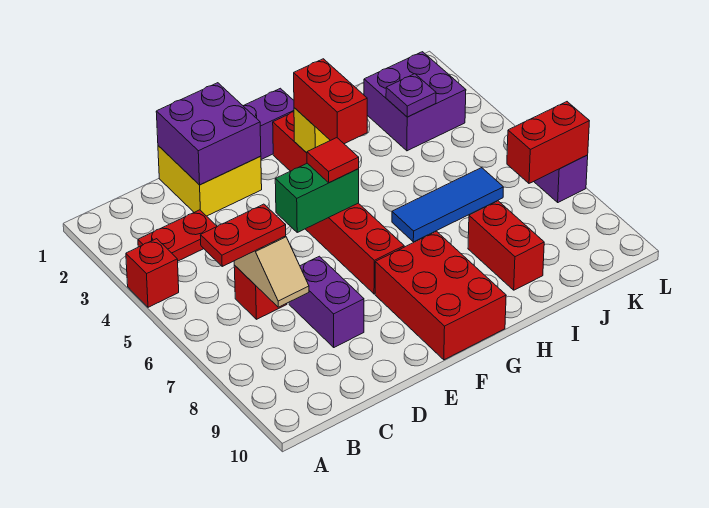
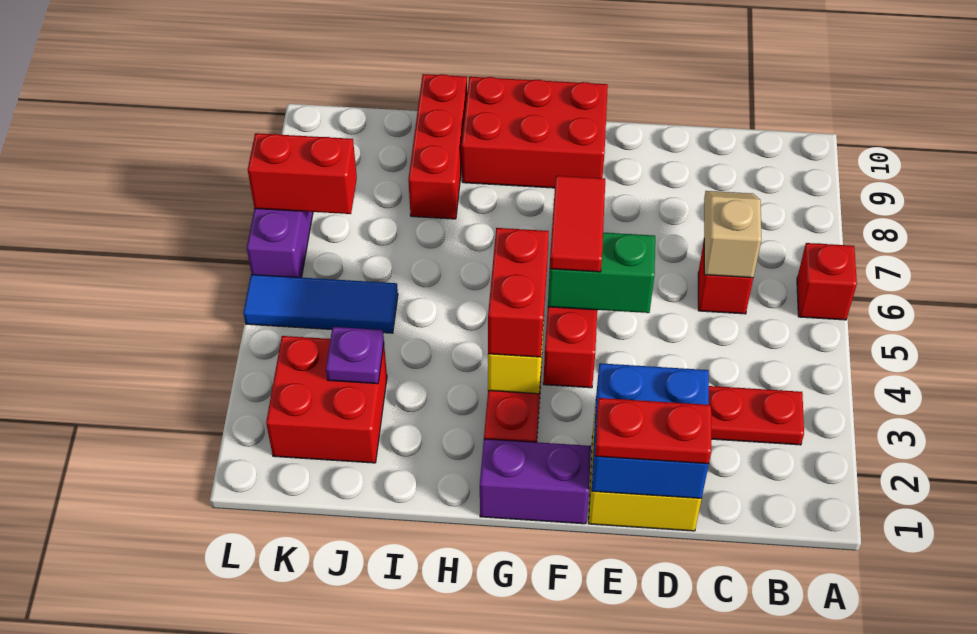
red brick A4 level 1 -> red brick A6 level 1
red plate B6:C6 level 3 -> red plate D1:E1 level 3
purple brick D1:E2 level 2 -> blue brick D1:E2 level 2
purple brick D7:D8 level 1 -> none
red tile F5 level 3 -> red tile F5:F6 level 3
red brick F8:G10 level 1 -> red brick F9:H10 level 1
blue tile H6:J6 level 1 -> blue tile J5:L5 level 1
red brick I8:I9 level 1 -> red brick I8:I10 level 1
purple brick J2:K3 level 1 -> red brick J2:K3 level 1

